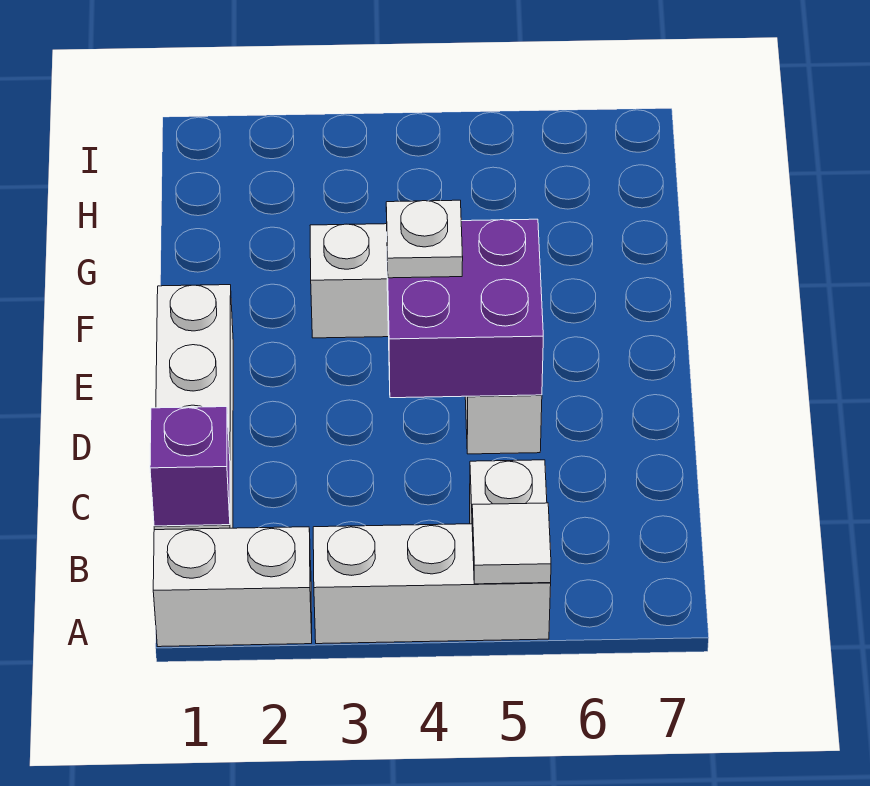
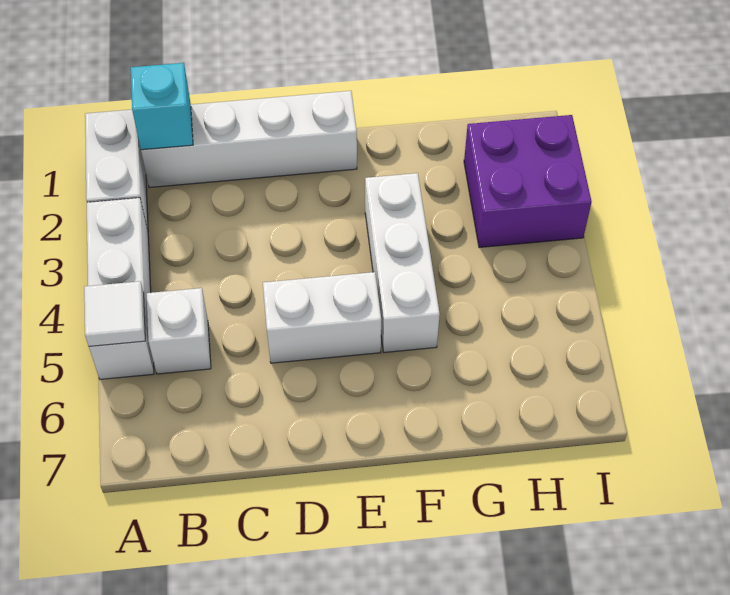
purple brick B1 level 2 -> cyan brick B1 level 2
purple brick D4:E5 level 2 -> purple brick H2:I3 level 1
white plate E4 level 3 -> none

